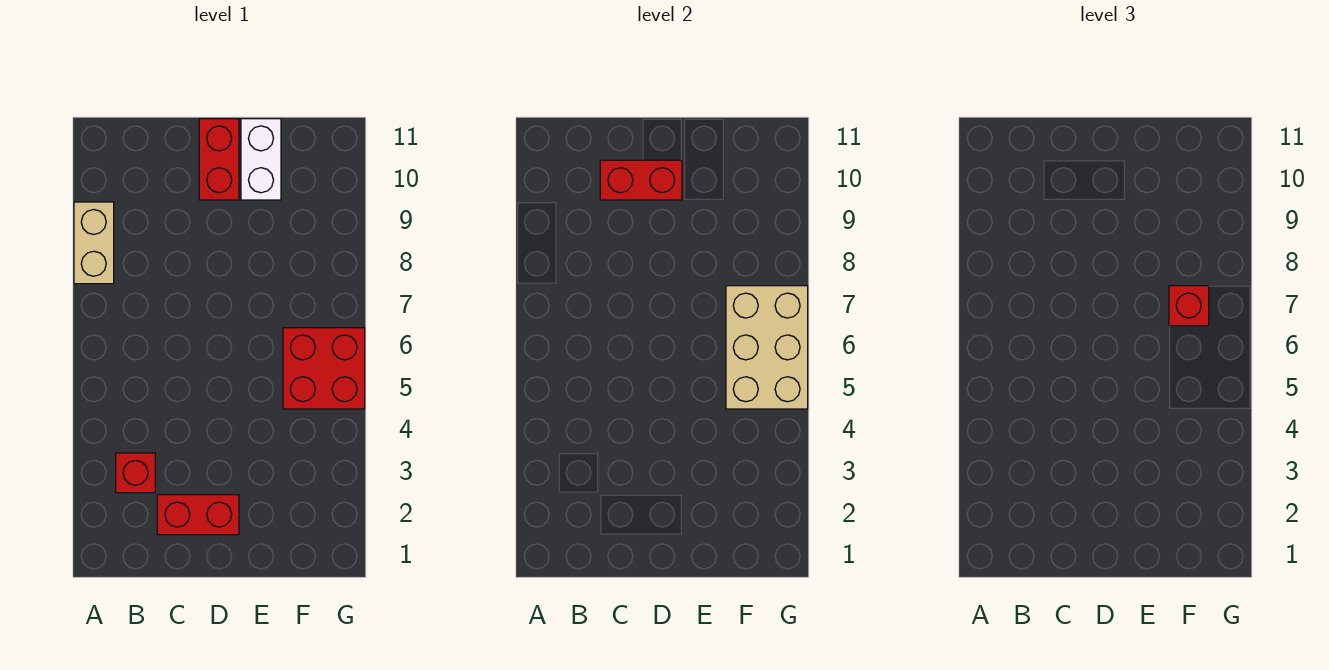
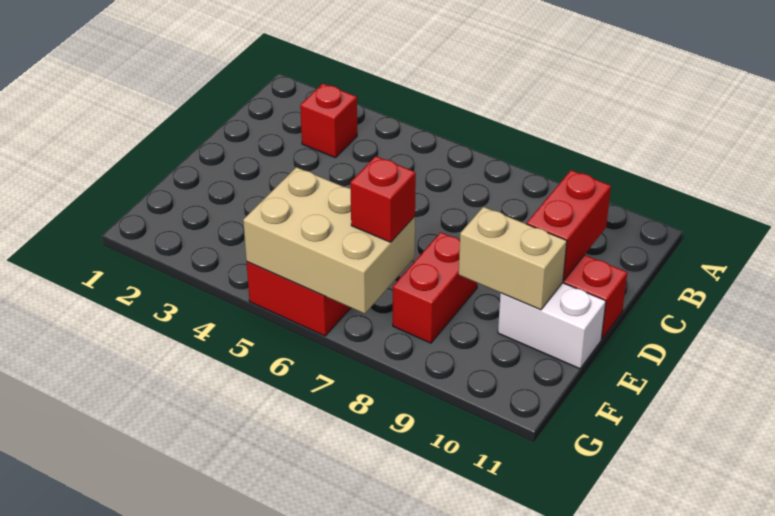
tan brick A8:A9 level 1 -> tan brick E9:E10 level 2
red brick C2:D2 level 1 -> red brick E8:F8 level 1

